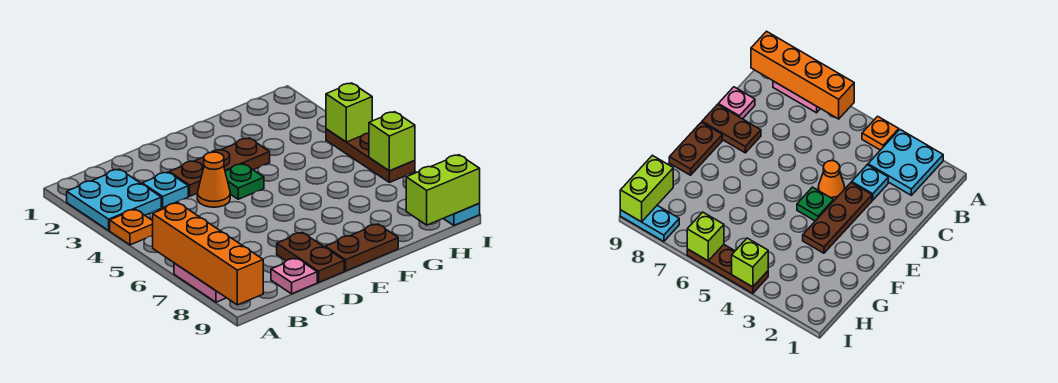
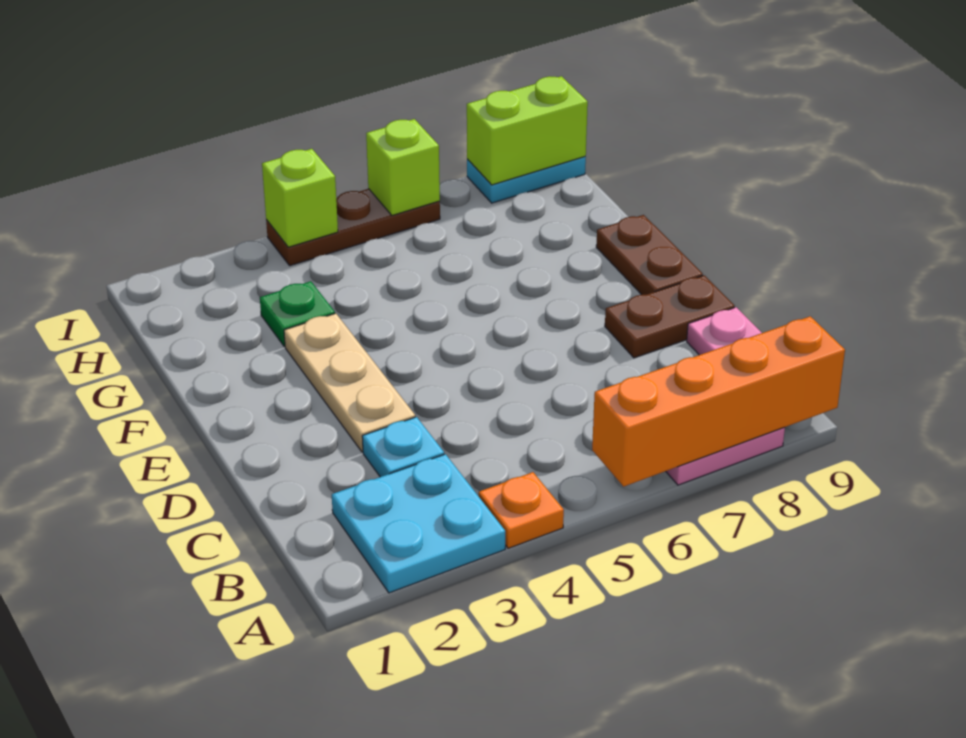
brown plate D3:F3 level 1 -> tan plate D3:F3 level 1
orange cone D4 level 1 -> none
green plate E4 level 1 -> green plate G3 level 1
lime brick H9:I9 level 2 -> lime brick I8:I9 level 2

